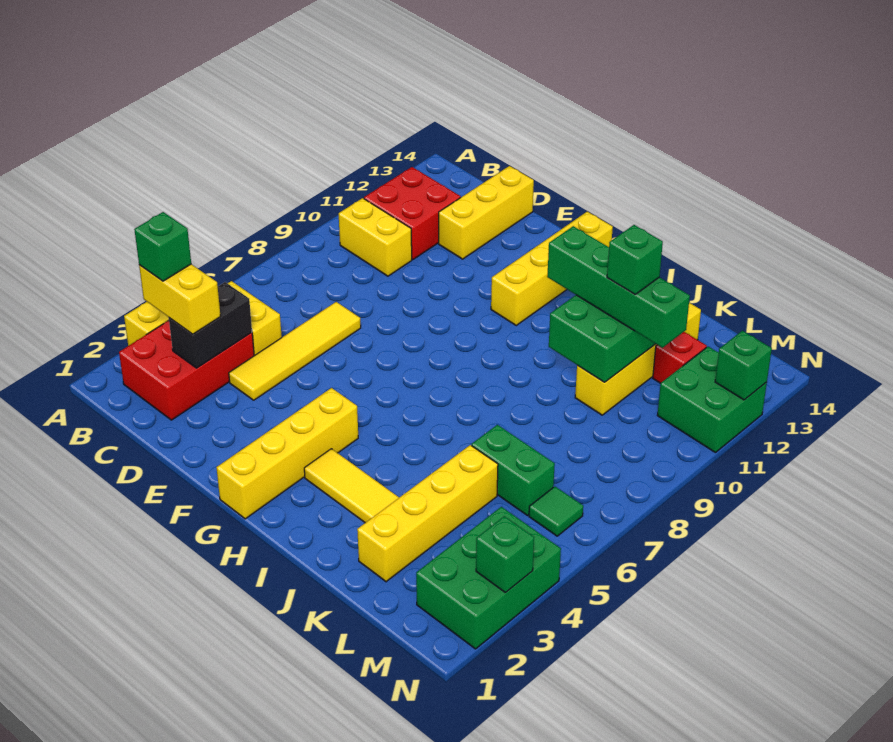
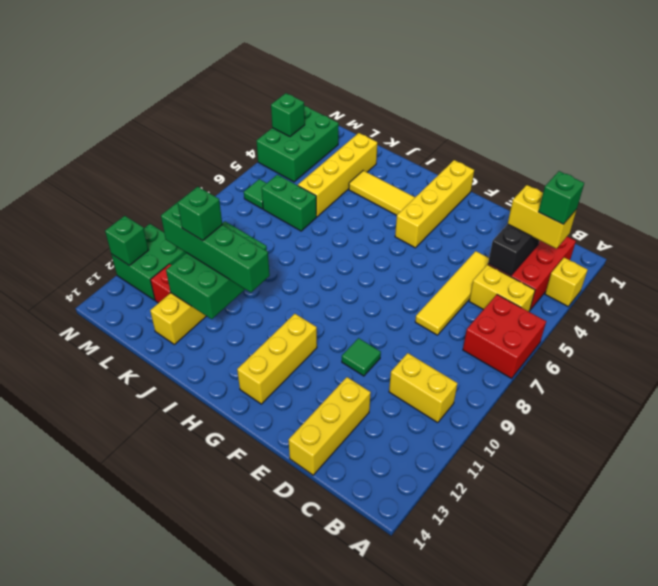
red brick B11:C12 level 1 -> red brick A6:B7 level 1
none -> green tile E10 level 1
yellow brick G11:G14 level 1 -> yellow brick G11:G13 level 1

